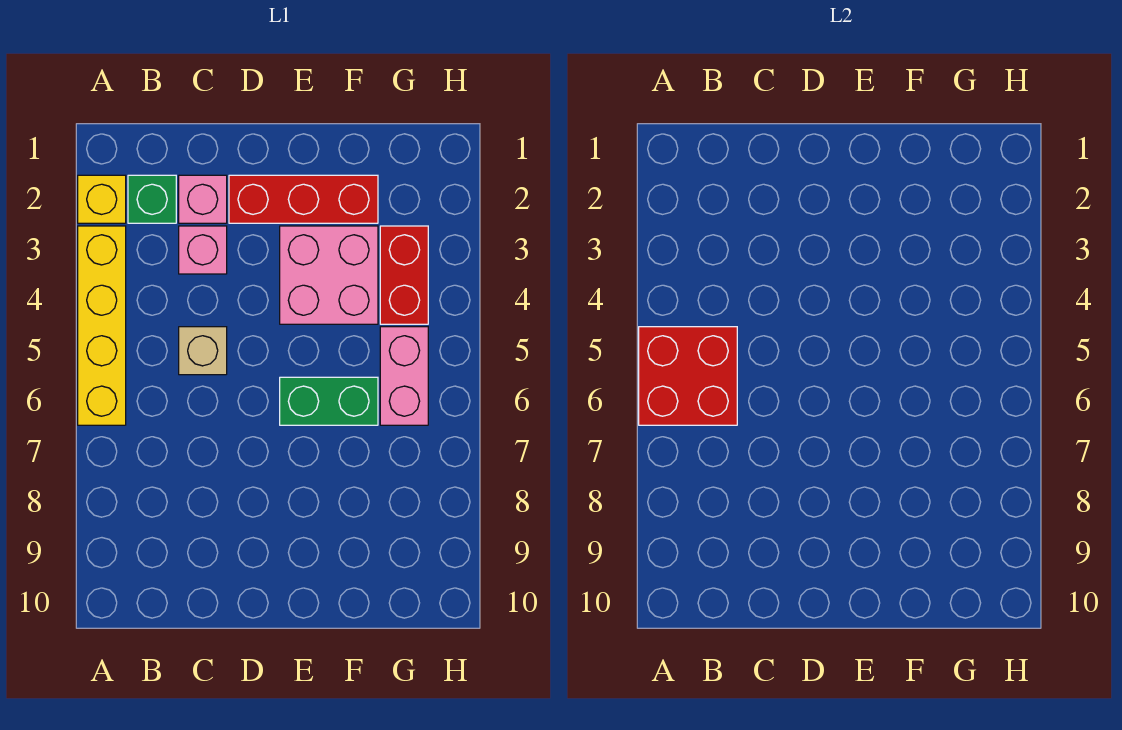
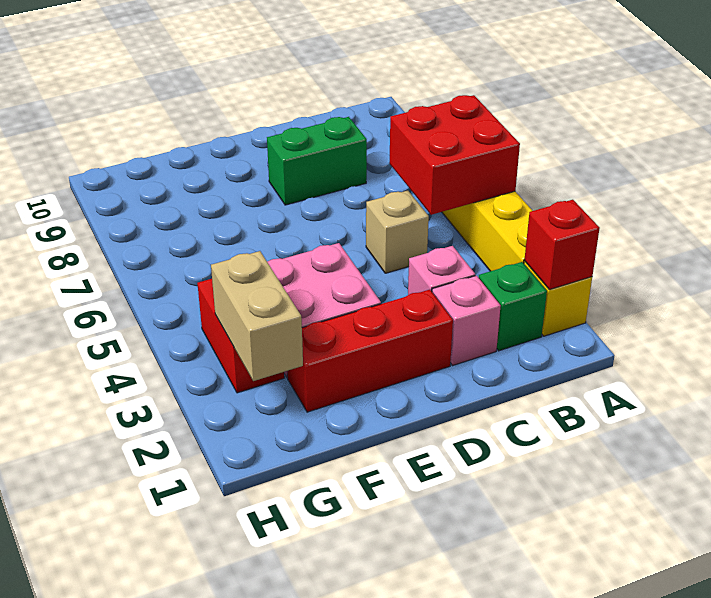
none -> red brick A2 level 2
green brick E6:F6 level 1 -> green brick C8:D8 level 1
none -> tan brick G2:G3 level 2
pink brick G5:G6 level 1 -> none

